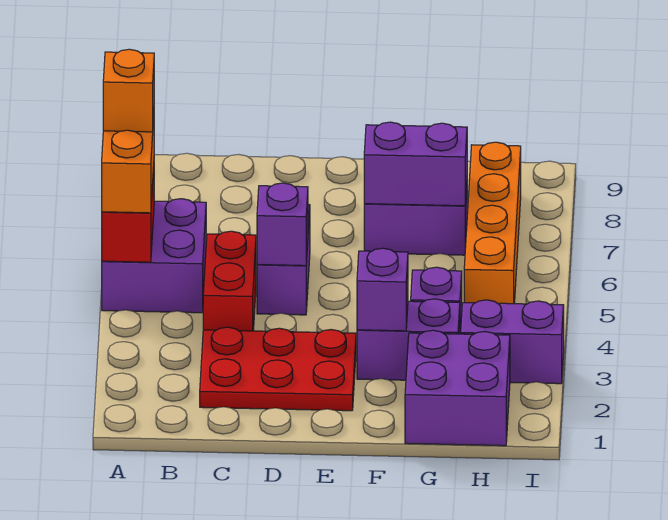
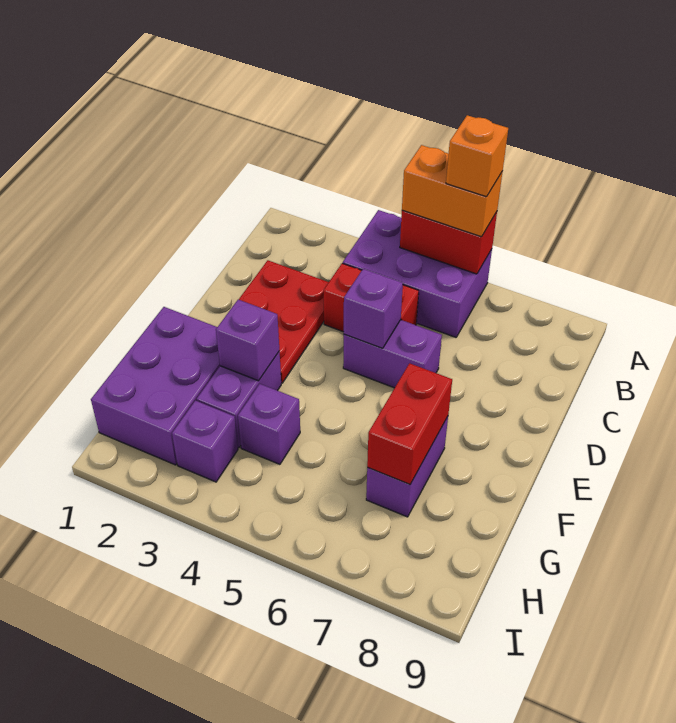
purple brick A5:B6 level 1 -> purple brick A4:B6 level 1
purple brick F7:G7 level 2 -> red brick F7:G7 level 2
purple brick G1:H2 level 1 -> purple brick F1:H2 level 1
purple brick H3:I3 level 1 -> purple brick H3 level 1
orange brick H5:H8 level 1 -> none

